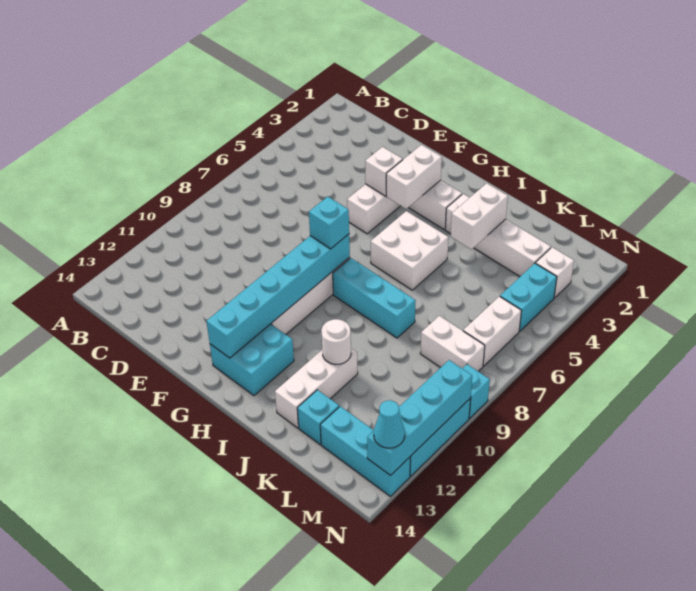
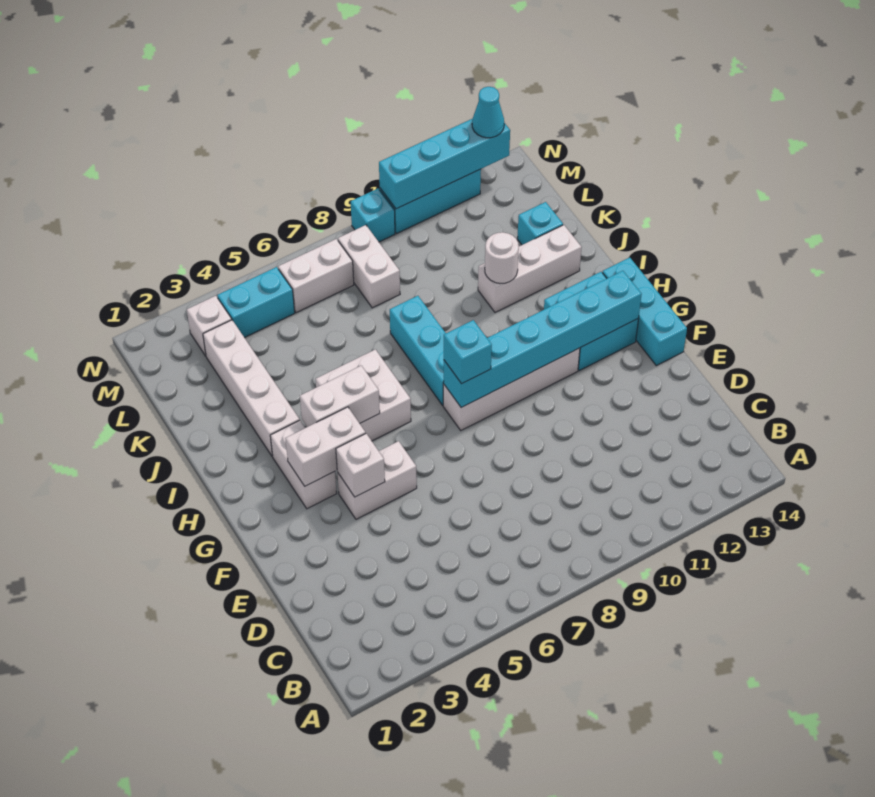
white brick J3:J4 level 2 -> white brick H4:H5 level 2
cyan brick L13:N13 level 1 -> cyan brick F14:H14 level 1

